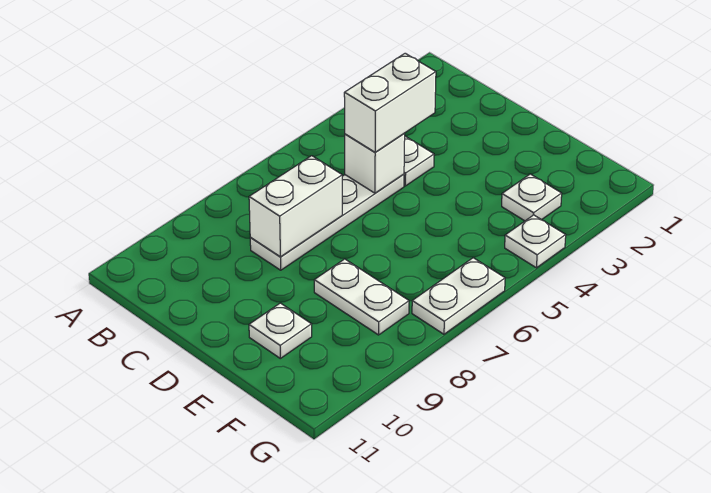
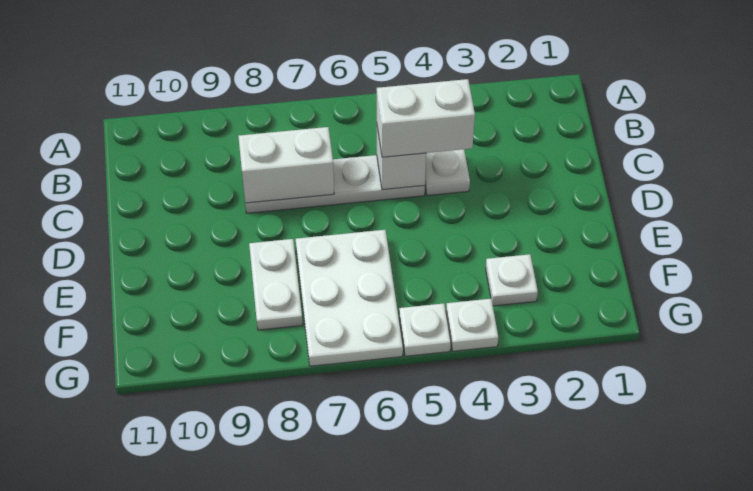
white plate E10 level 1 -> white plate G5 level 1
white plate G6:G7 level 1 -> white plate E6:G7 level 1

